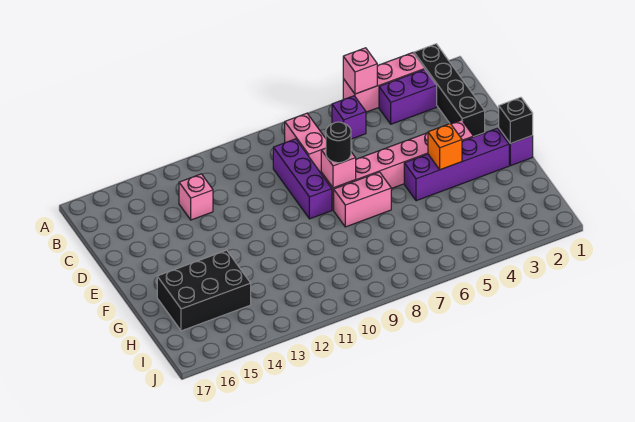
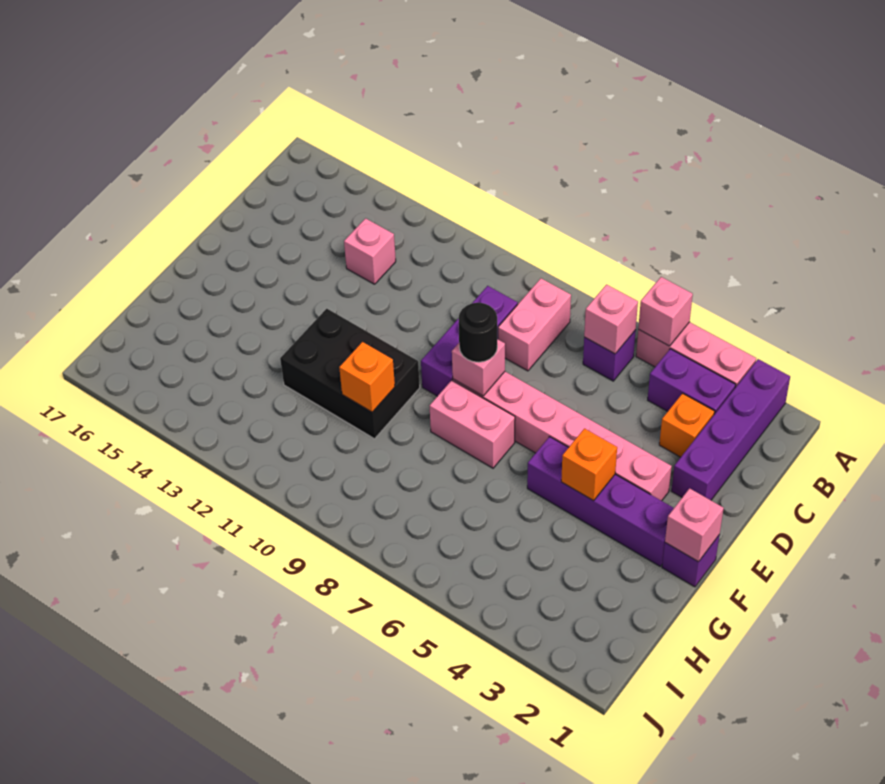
black brick A2:D2 level 1 -> purple brick A2:D2 level 1
none -> pink brick B6 level 2
none -> orange brick C3 level 1
black brick F1 level 2 -> pink brick F1 level 2
none -> orange brick G10 level 2
black brick G14:H16 level 1 -> black brick F10:G12 level 1

